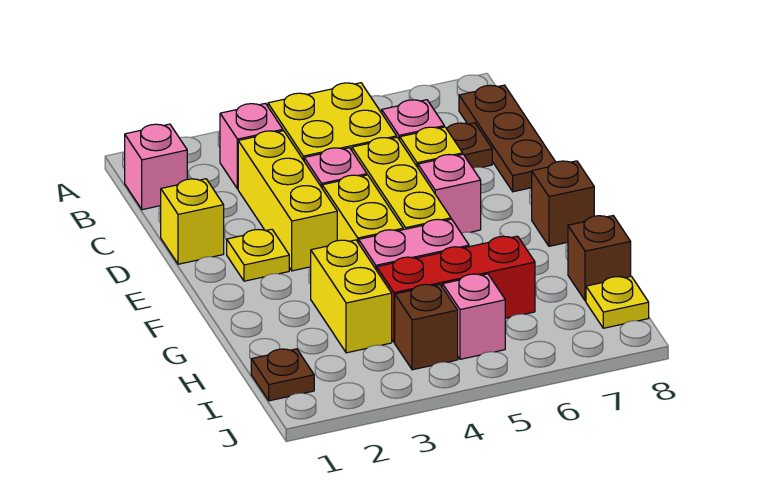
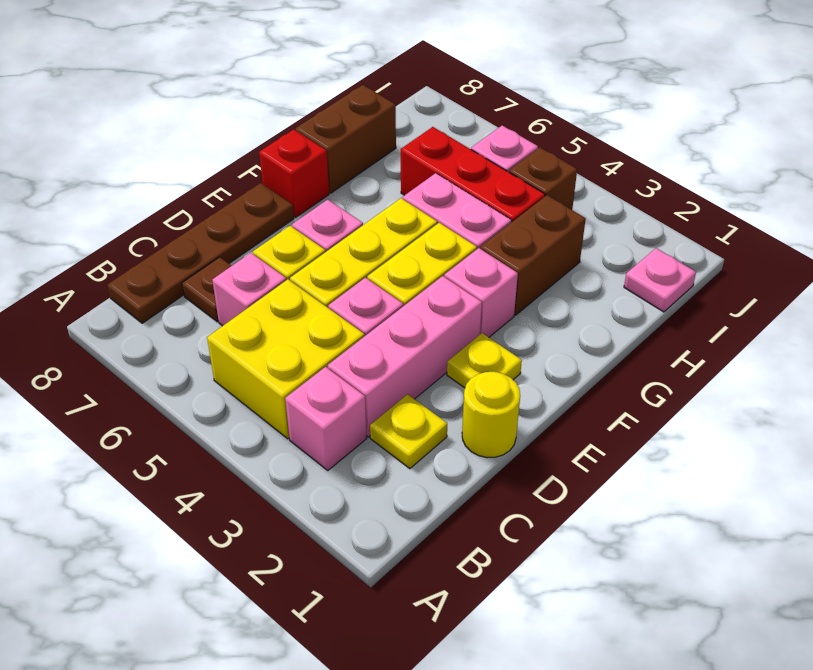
pink brick B1 level 1 -> pink brick F3 level 1
brown plate B8:D8 level 1 -> brown plate B8:E8 level 1
yellow brick C3:E3 level 1 -> pink brick C3:E3 level 1
yellow brick D1 level 1 -> yellow round brick D1 level 1
brown brick F8 level 1 -> red brick F8 level 1
yellow brick G3:H3 level 1 -> brown brick G3:H3 level 1
brown brick H8 level 1 -> brown brick G8:H8 level 1
brown plate I1 level 1 -> pink plate I1 level 1
yellow plate I8 level 1 -> yellow plate C2 level 1

